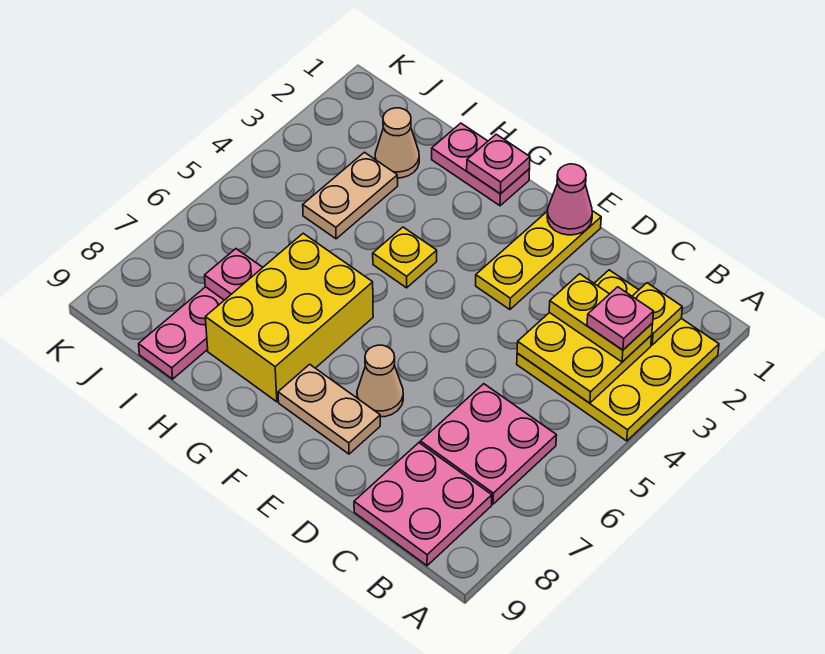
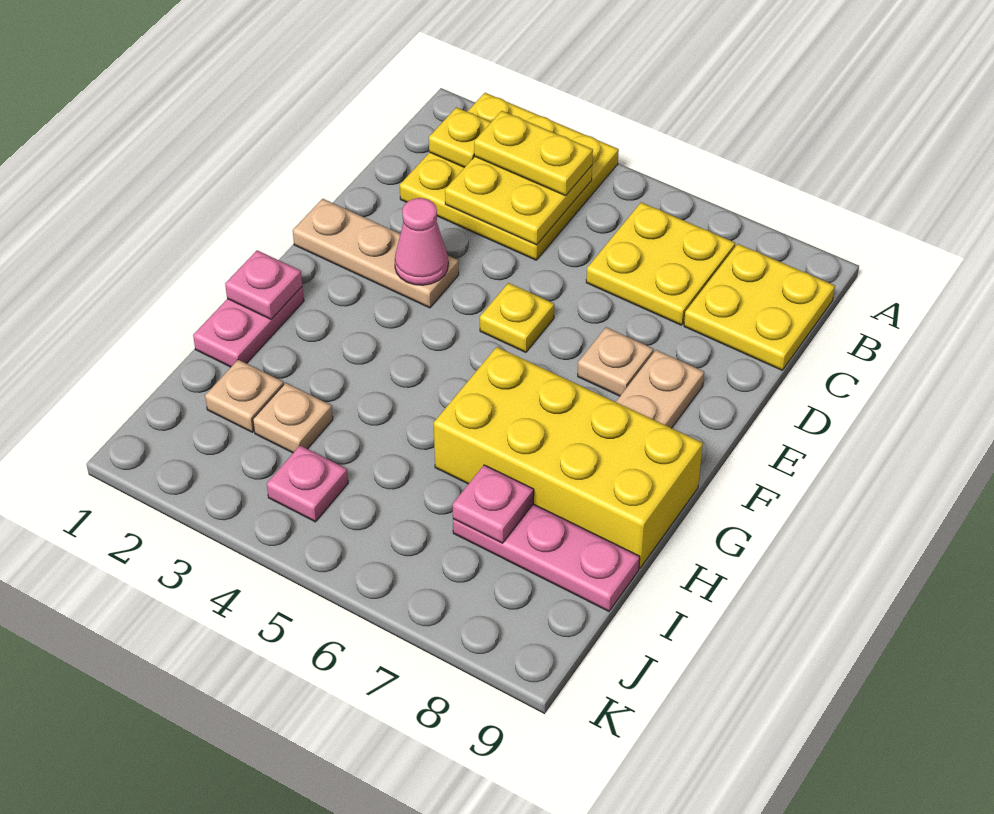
yellow plate B3:C3 level 3 -> yellow plate B3:B4 level 3
pink plate B3 level 4 -> pink plate J4 level 1
pink plate B6:C7 level 1 -> yellow plate B6:C7 level 1
pink plate B8:C9 level 1 -> yellow plate B8:C9 level 1
yellow plate E1:E3 level 1 -> tan plate E1:E3 level 1
pink cone E1 level 2 -> pink cone E3 level 2
tan cone E7 level 1 -> tan plate E7 level 1
yellow plate G4 level 1 -> yellow plate E5 level 1
yellow brick G6:H8 level 1 -> yellow brick G6:H9 level 1
tan cone I2 level 1 -> tan plate I2 level 1
tan plate I3:I4 level 1 -> tan plate I3 level 1

